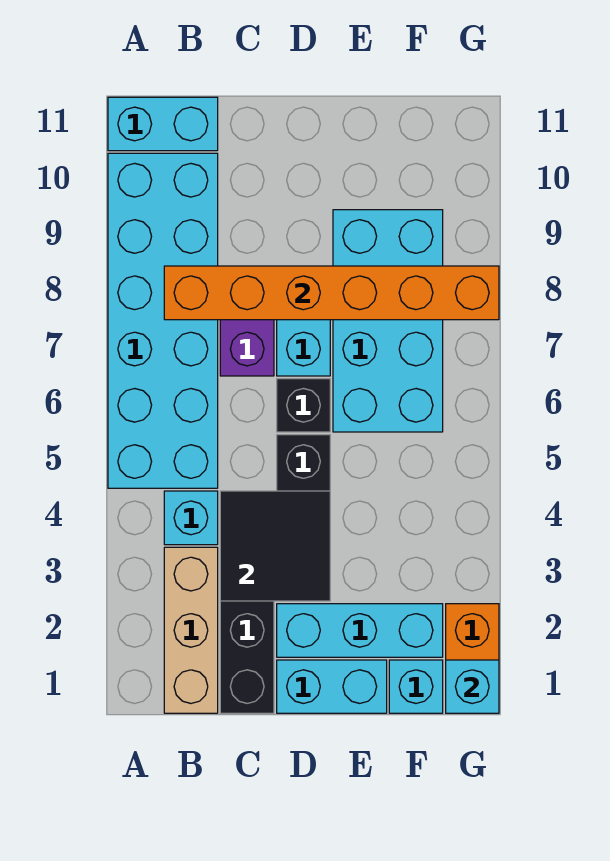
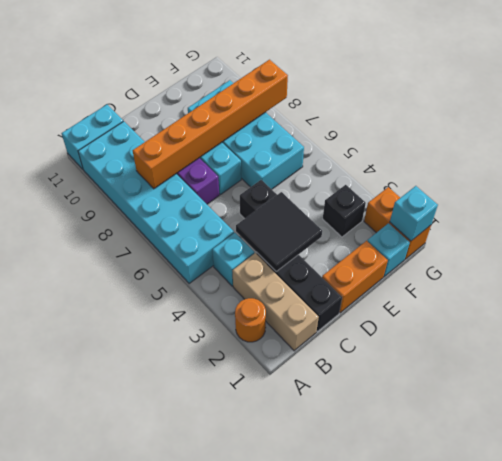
none -> orange round brick A2 level 1
cyan brick D1:E1 level 1 -> orange brick D1:E1 level 1
cyan brick D2:F2 level 1 -> none
black brick D6 level 1 -> black brick F3 level 1

